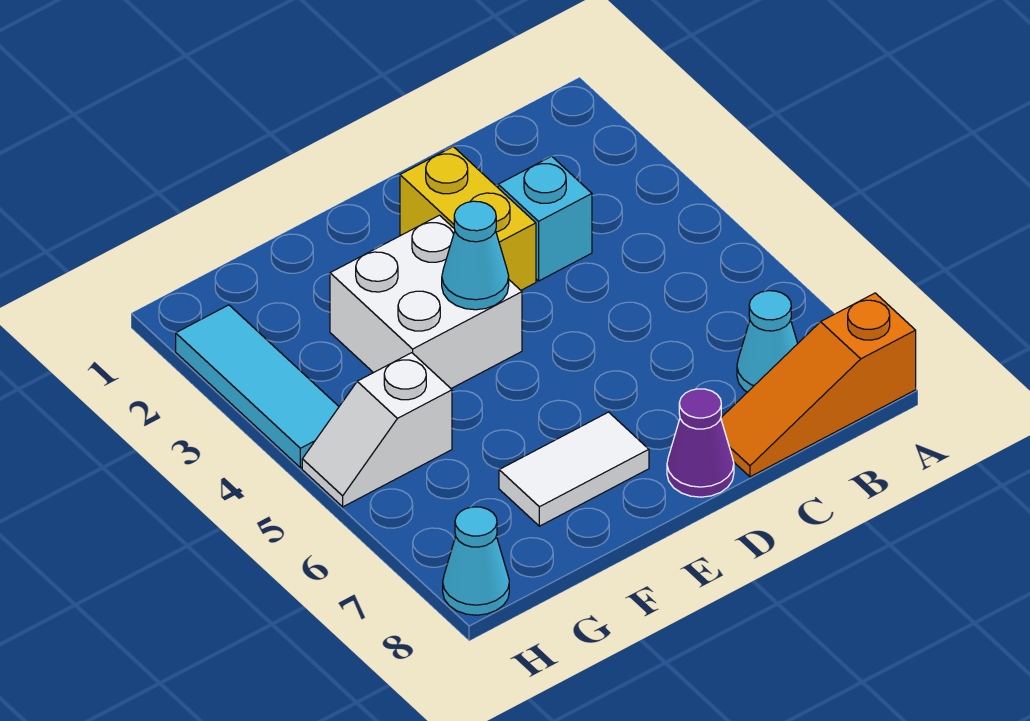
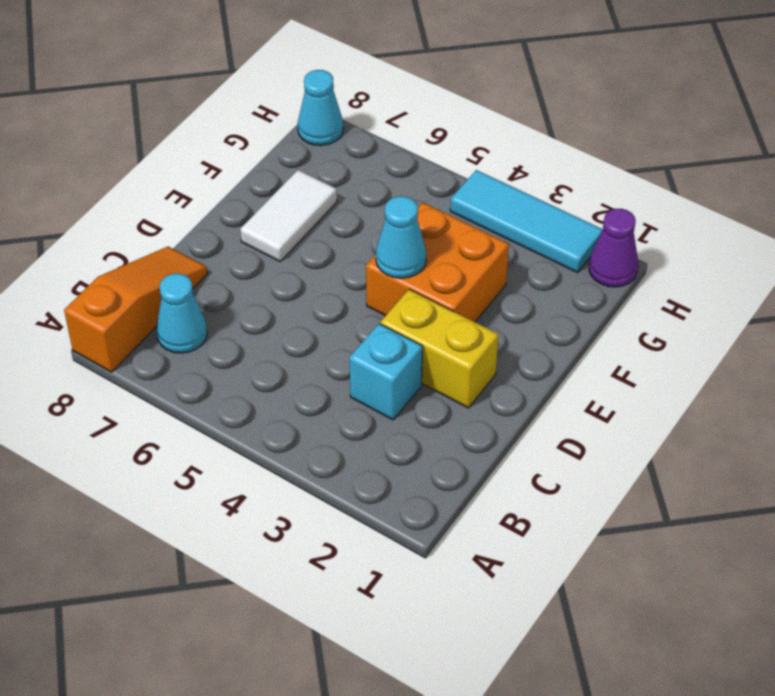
purple cone D8 level 1 -> purple cone H1 level 1
white brick E3:F4 level 1 -> orange brick E3:F4 level 1
white slope G5:H5 level 1 top G -> none

